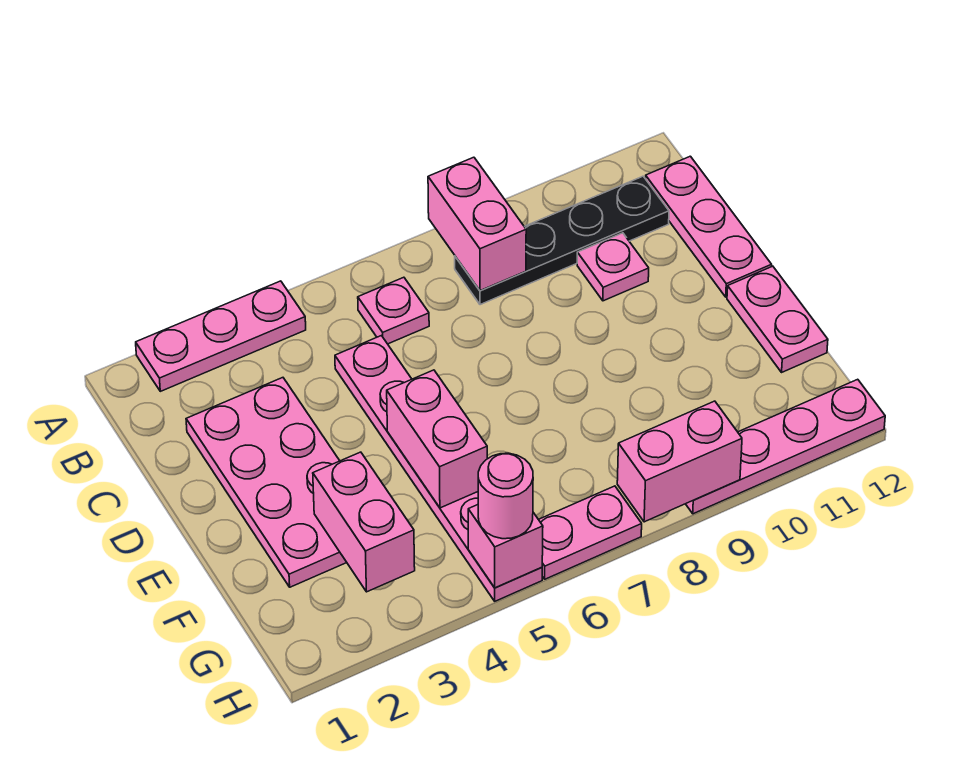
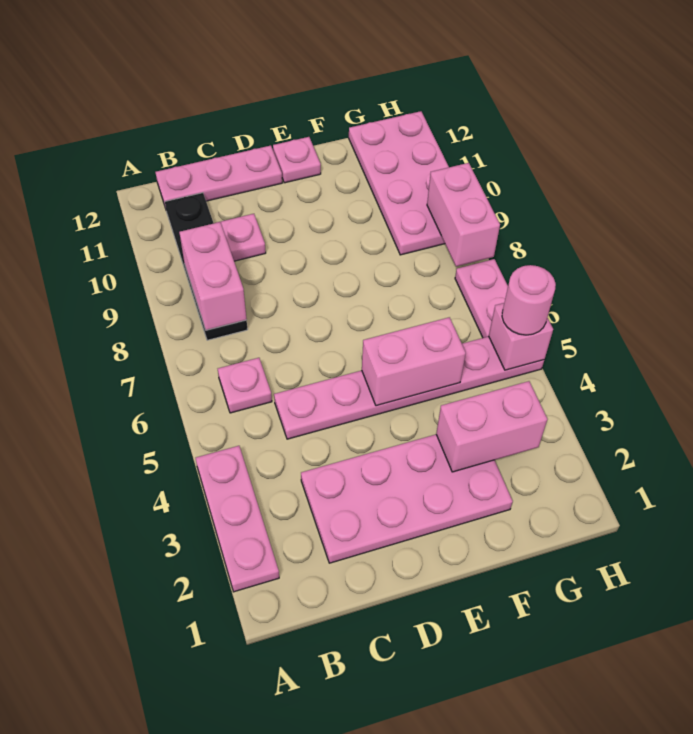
pink brick A8:B8 level 2 -> pink brick B8:B9 level 2
pink plate E12:F12 level 1 -> pink plate E12 level 1
pink plate H9:H12 level 1 -> pink plate G9:H12 level 1

